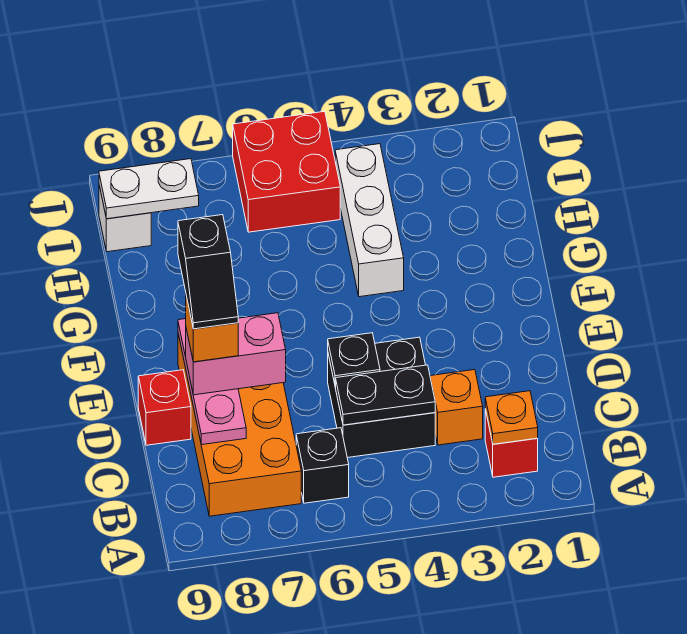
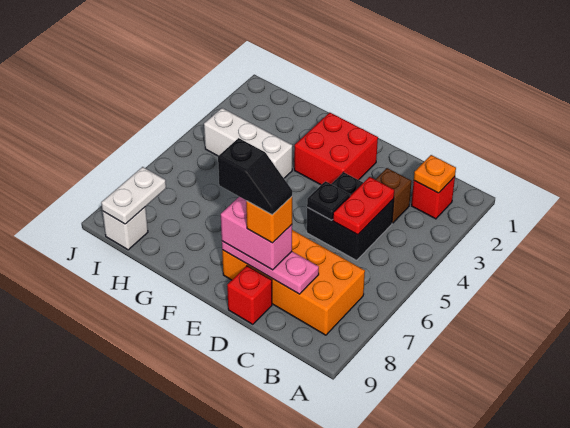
black brick B6 level 1 -> none
orange brick C3 level 1 -> brown brick C3 level 1
black plate C4:C5 level 2 -> red plate C4:C5 level 2
pink brick D7:D8 level 3 -> pink brick D8:E8 level 3
red brick I5:J6 level 1 -> red brick E2:F3 level 1

